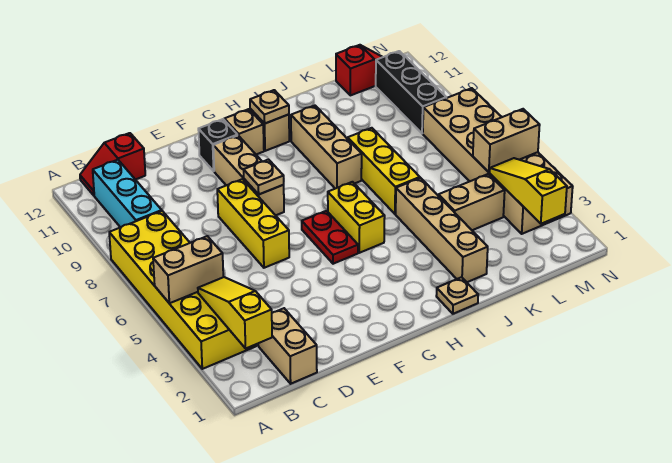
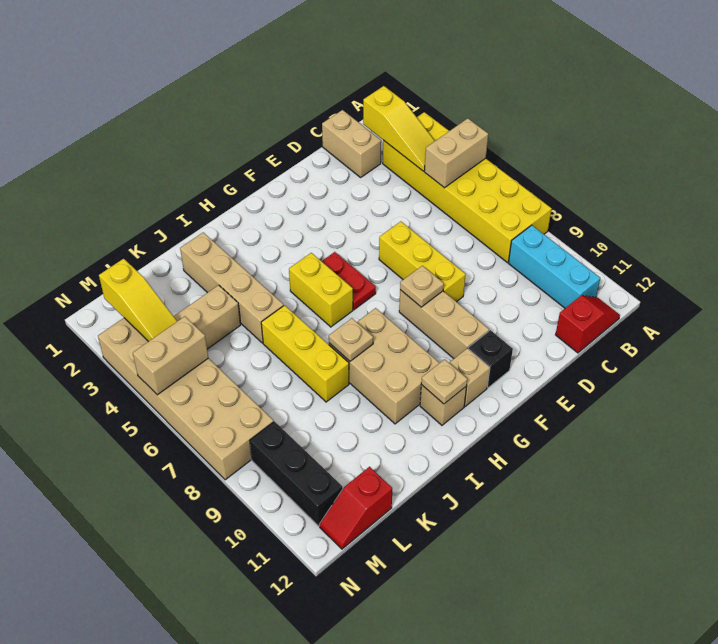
tan plate I1 level 1 -> tan plate I8 level 2
tan brick I8:I10 level 1 -> tan brick H8:I10 level 1

